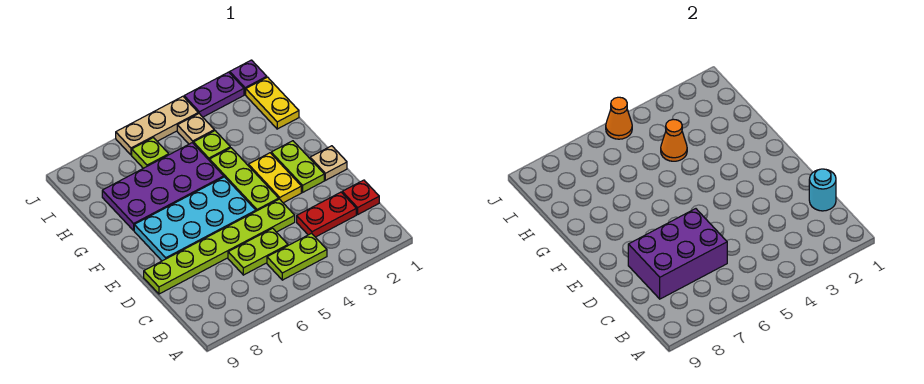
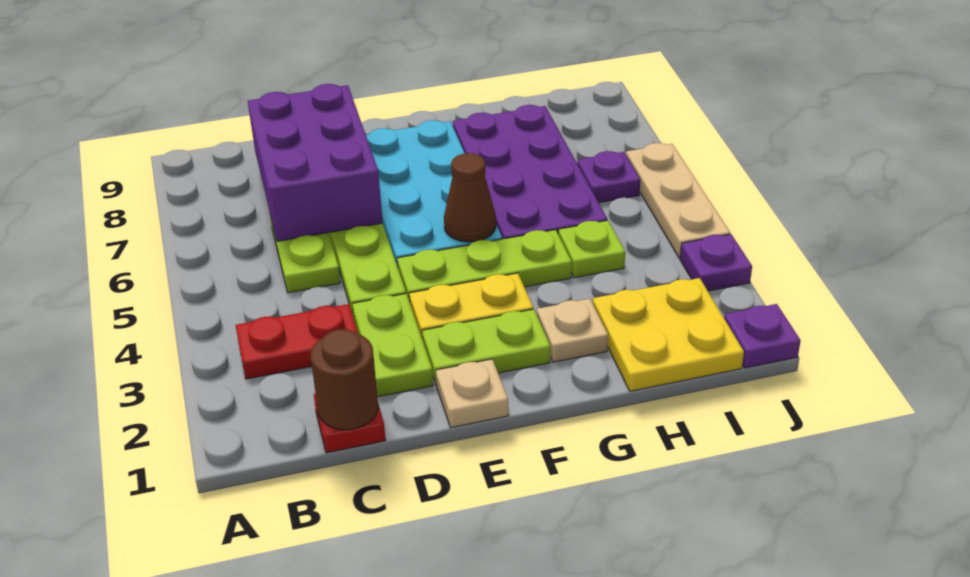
lime plate B4:B5 level 1 -> lime plate D2:D3 level 1
cyan round brick C1 level 2 -> brown round brick C1 level 2
red plate C2:C3 level 1 -> red plate B3:C3 level 1
none -> brown cone F5 level 2
yellow plate H1:I1 level 1 -> yellow plate H1:I2 level 1
orange cone H4 level 2 -> none
tan plate I4 level 1 -> tan plate G2 level 1
lime plate I6 level 1 -> purple plate I6 level 1
purple plate J2:J3 level 1 -> purple plate J3 level 1
orange cone J5 level 2 -> none

